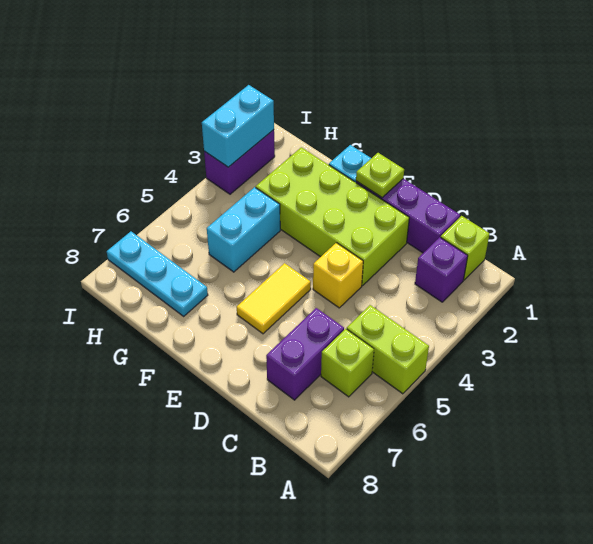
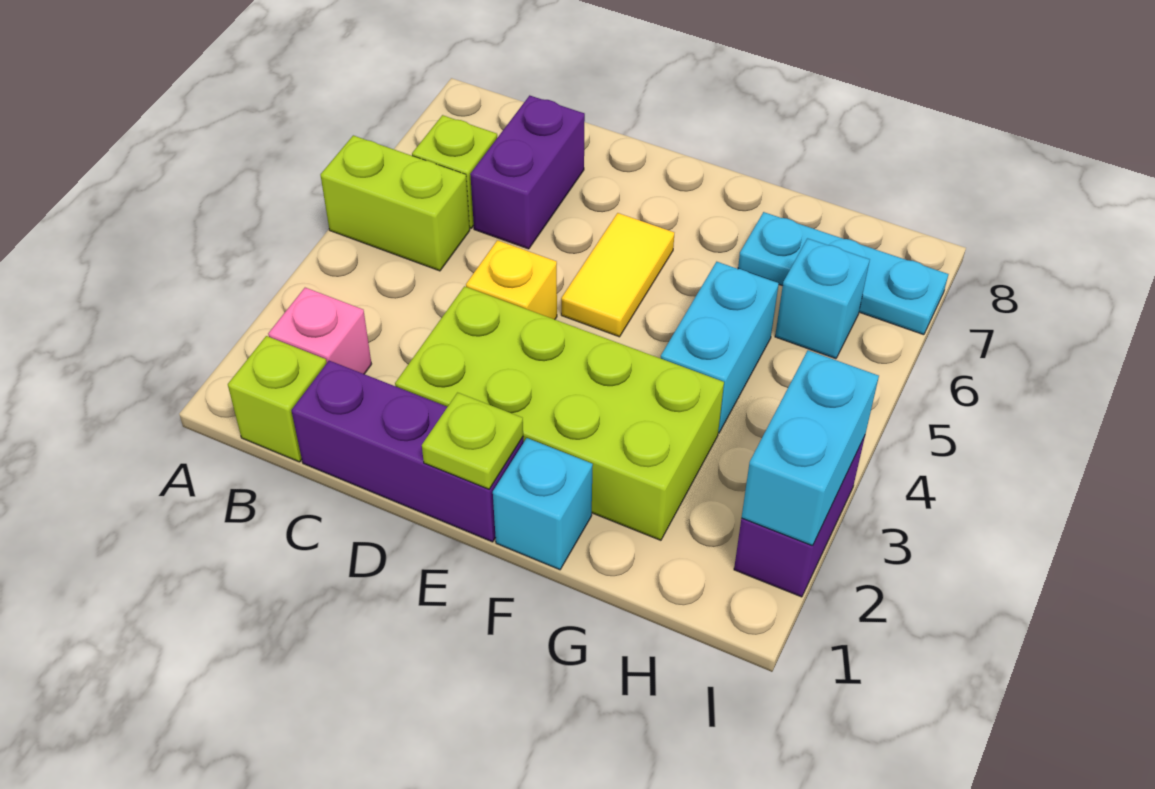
purple brick B2 level 1 -> pink brick B2 level 1
none -> cyan brick H6 level 1

